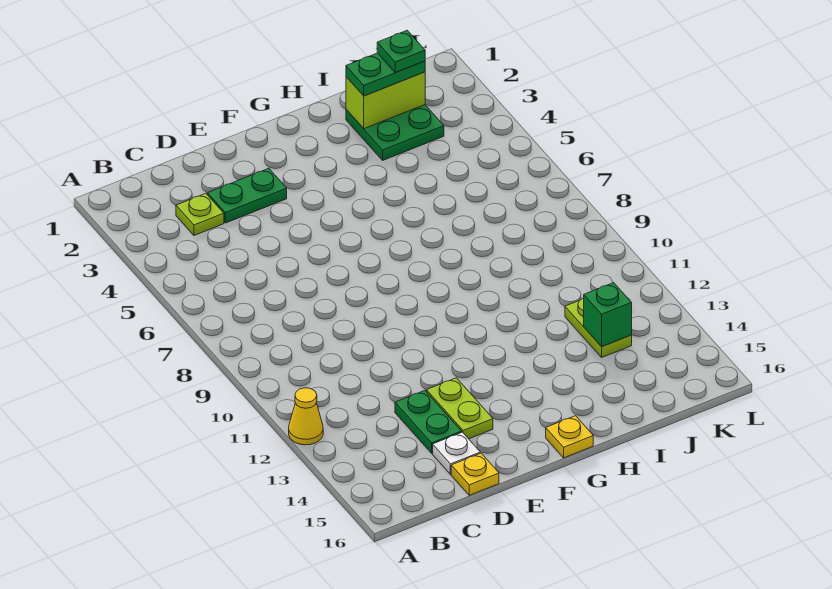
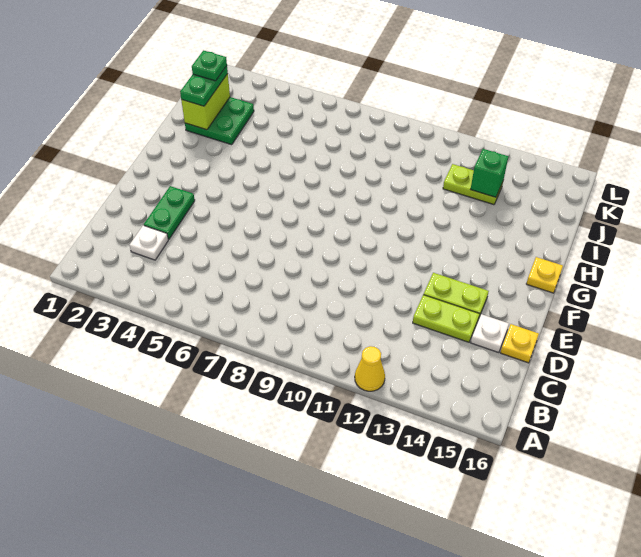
lime plate C3 level 1 -> white plate C3 level 1
green plate D13:D14 level 1 -> lime plate D13:D14 level 1

